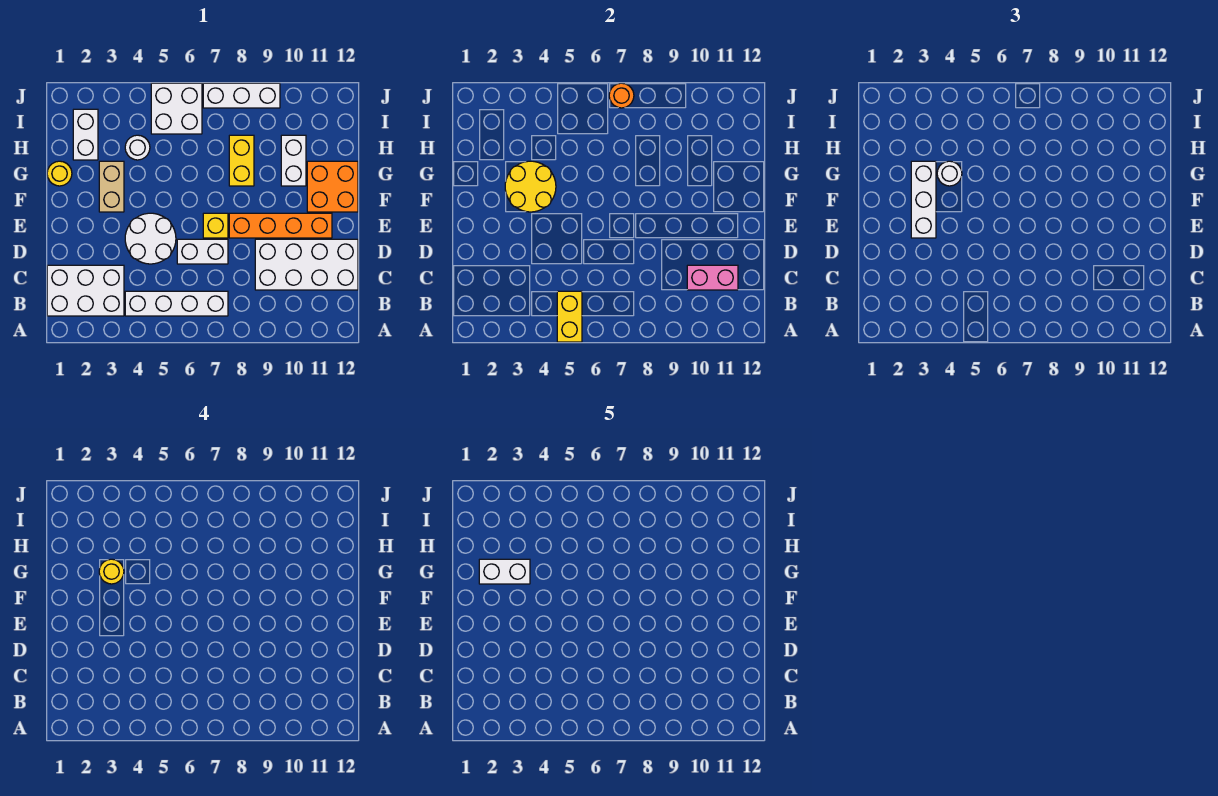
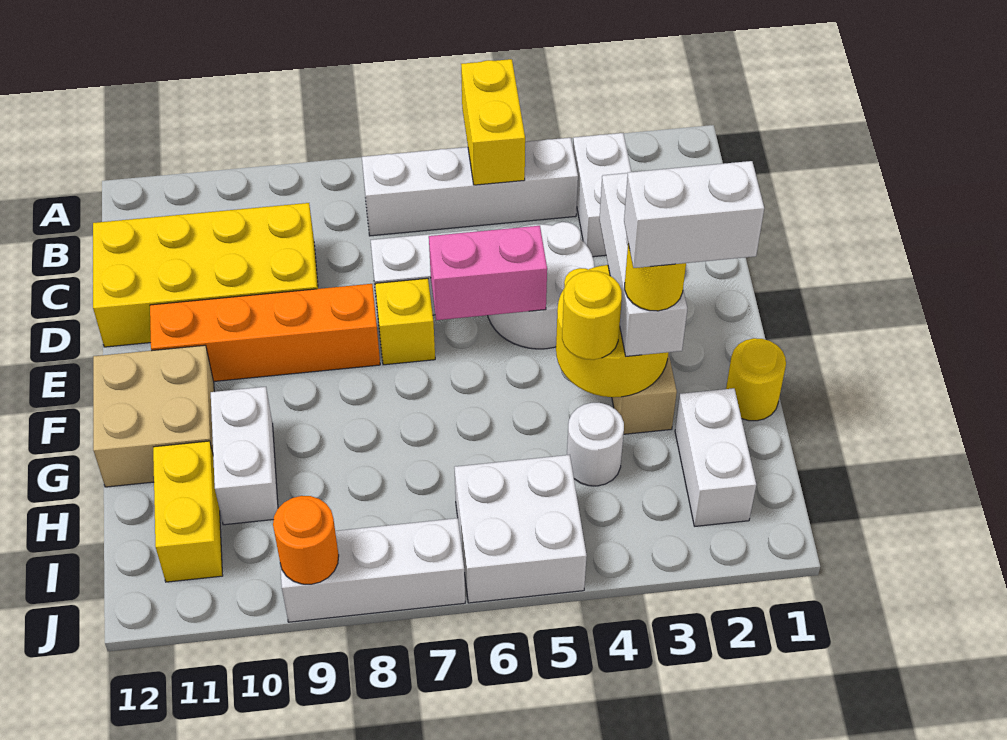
white brick B1:C3 level 1 -> white brick B3:C3 level 1
white brick C9:D12 level 1 -> yellow brick C9:D12 level 1
pink brick C10:C11 level 2 -> pink brick E5:E6 level 2
orange brick F11:G12 level 1 -> tan brick F11:G12 level 1
white round brick G4 level 3 -> yellow round brick G4 level 3
yellow brick G8:H8 level 1 -> yellow brick H11:I11 level 1
orange round brick J7 level 2 -> orange round brick J9 level 2

